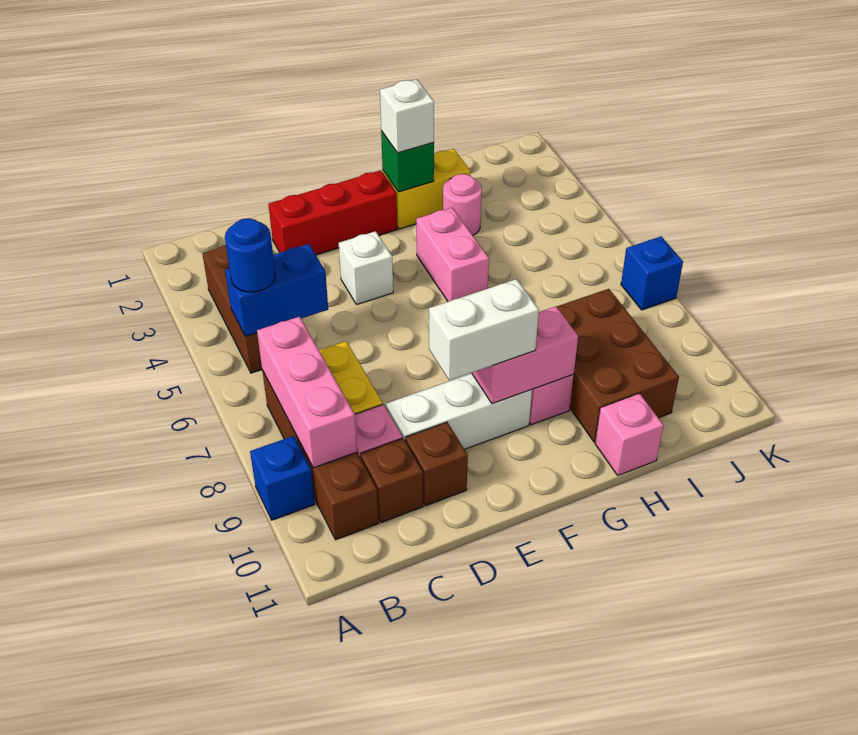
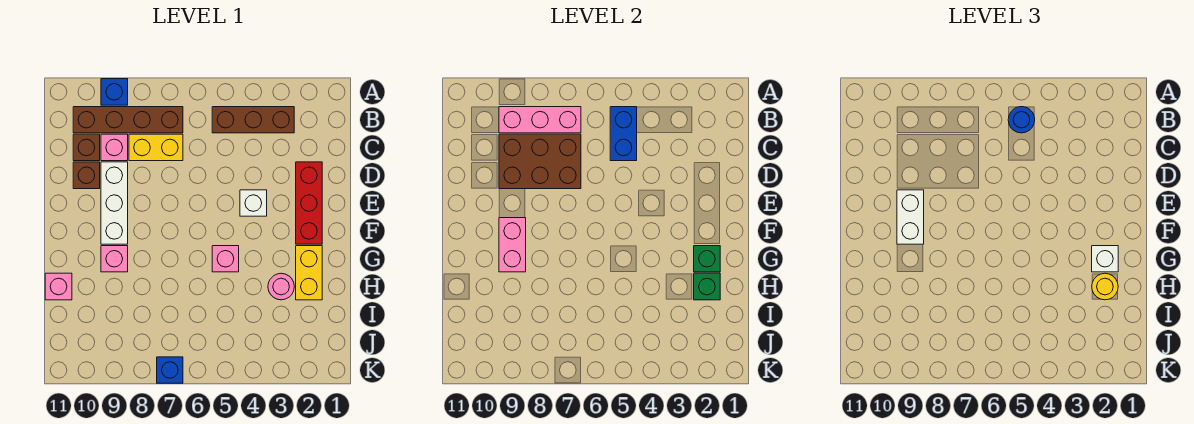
pink brick G4:G5 level 1 -> pink brick G5 level 1
none -> green brick H2 level 2
none -> yellow round brick H2 level 3
brown brick H8:I10 level 1 -> brown brick C7:D9 level 2

